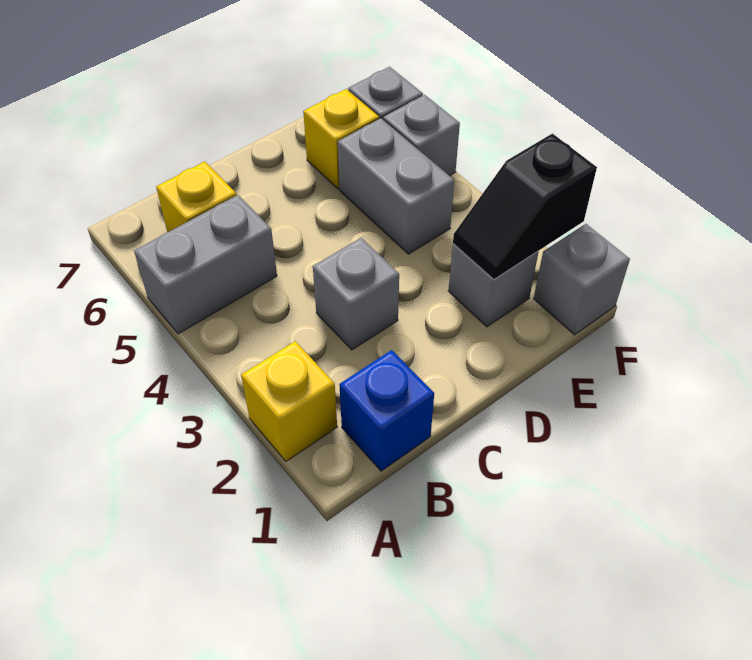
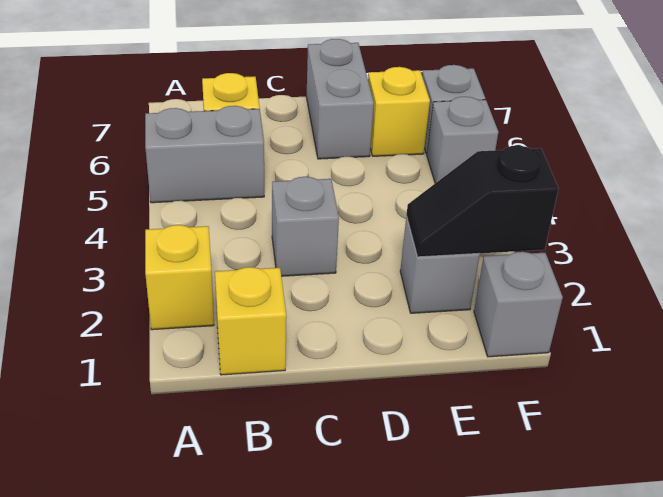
blue brick B1 level 1 -> yellow brick B1 level 1
grey brick E4:E5 level 1 -> grey brick D6:D7 level 1

